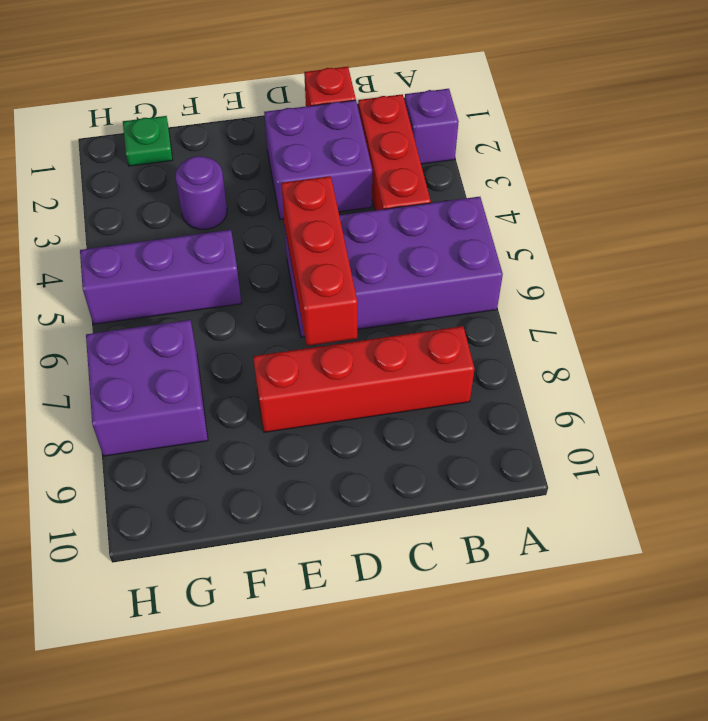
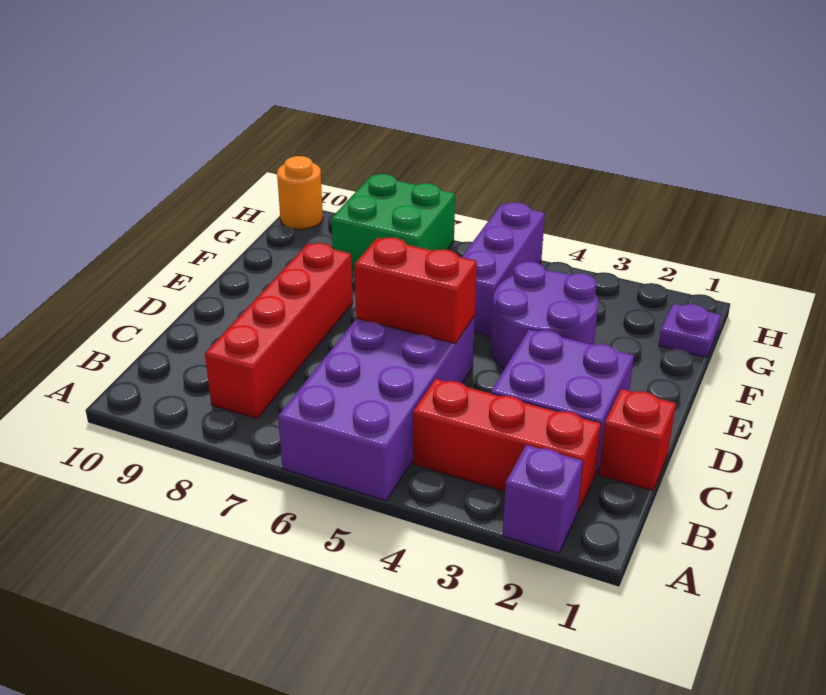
red brick D5:D7 level 2 -> red brick D5:D6 level 2
purple round brick F3 level 1 -> purple round brick E3:F4 level 1
green plate G1 level 1 -> purple plate G1 level 1
purple brick G7:H8 level 1 -> green brick G7:H8 level 1
none -> orange round brick H10 level 1

